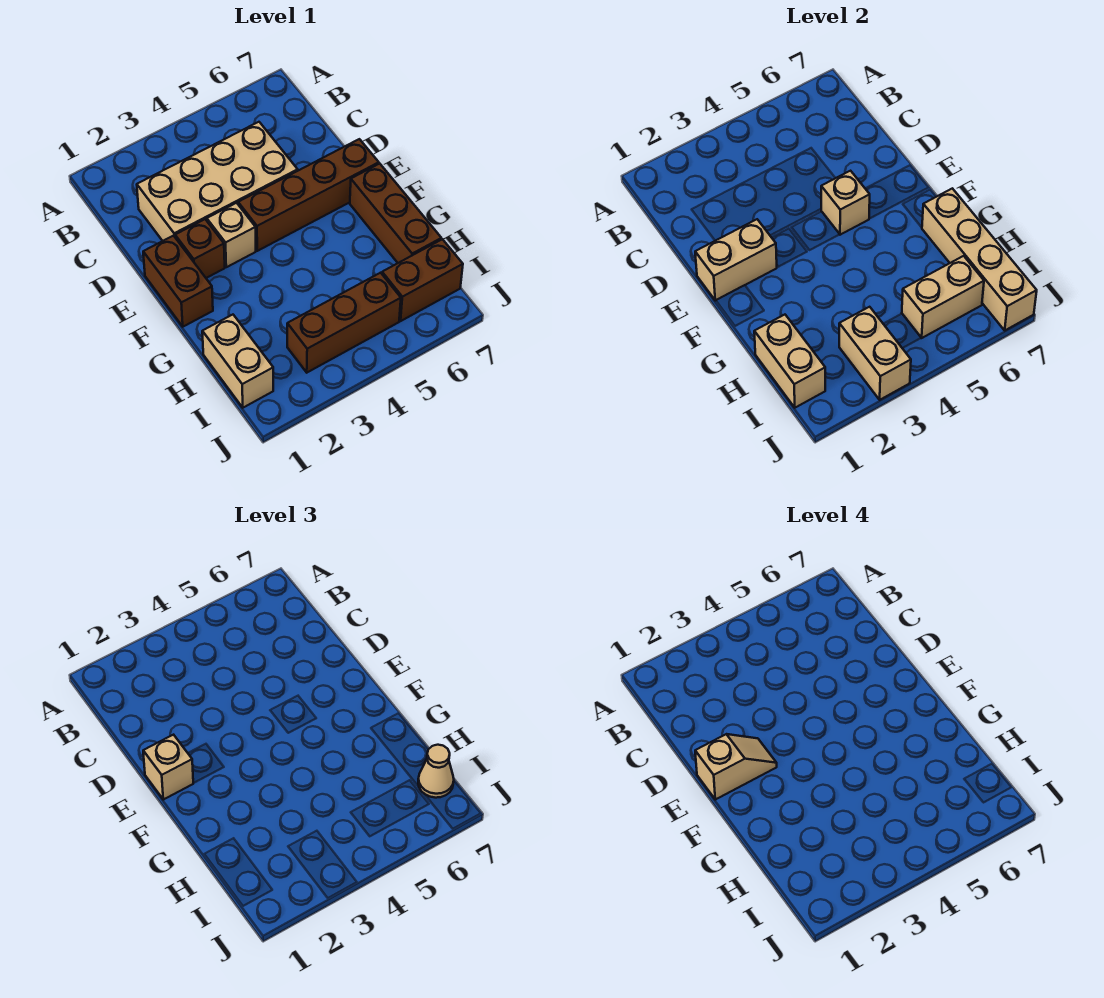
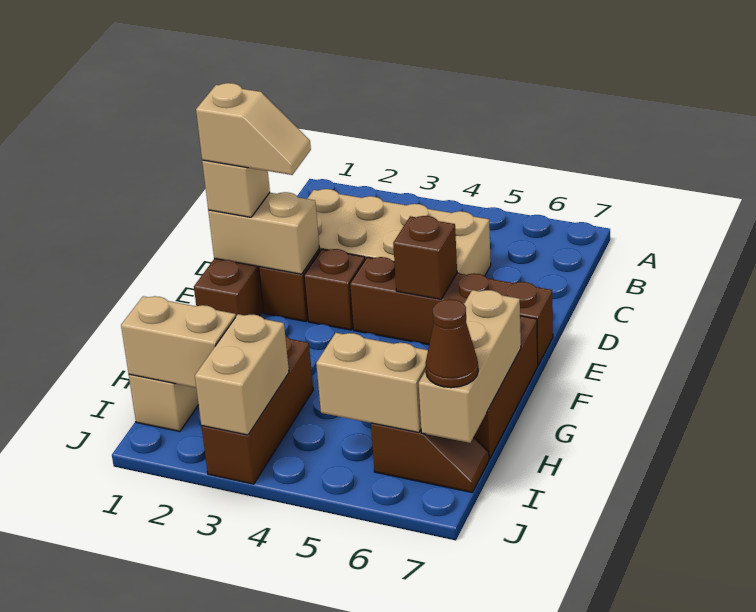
tan brick E3 level 1 -> brown brick E3 level 1
tan brick E5 level 2 -> brown brick E5 level 2
tan brick G7:J7 level 2 -> tan brick G7:I7 level 2
tan brick H1:I1 level 2 -> tan brick I1:I2 level 2
brown brick I3:I5 level 1 -> brown brick H3:J3 level 1
brown brick I6:I7 level 1 -> brown slope I6:I7 level 1 top 6
tan cone I7 level 3 -> brown cone I7 level 3

